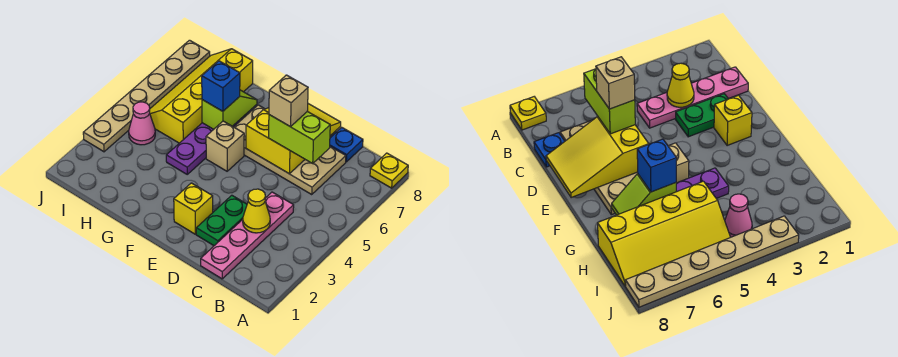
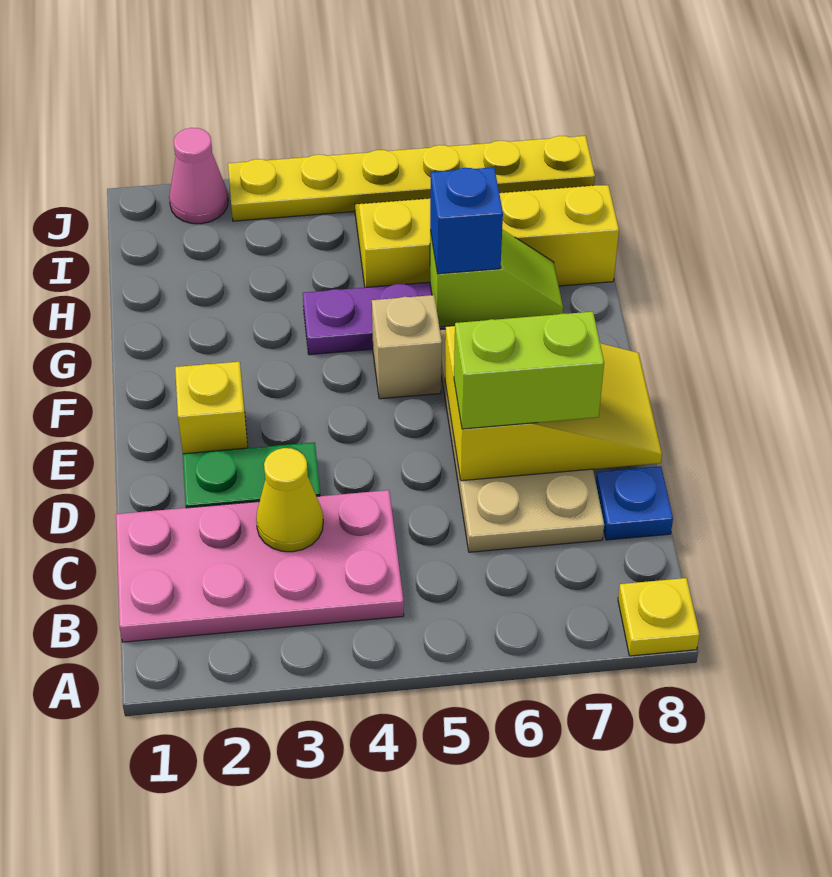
pink plate C1:C4 level 1 -> pink plate B1:C4 level 1
lime brick C6:D6 level 3 -> lime brick D6:D7 level 3
tan brick D6 level 4 -> none
pink cone I4 level 1 -> pink cone J2 level 1
tan plate J3:J8 level 1 -> yellow plate J3:J8 level 1

